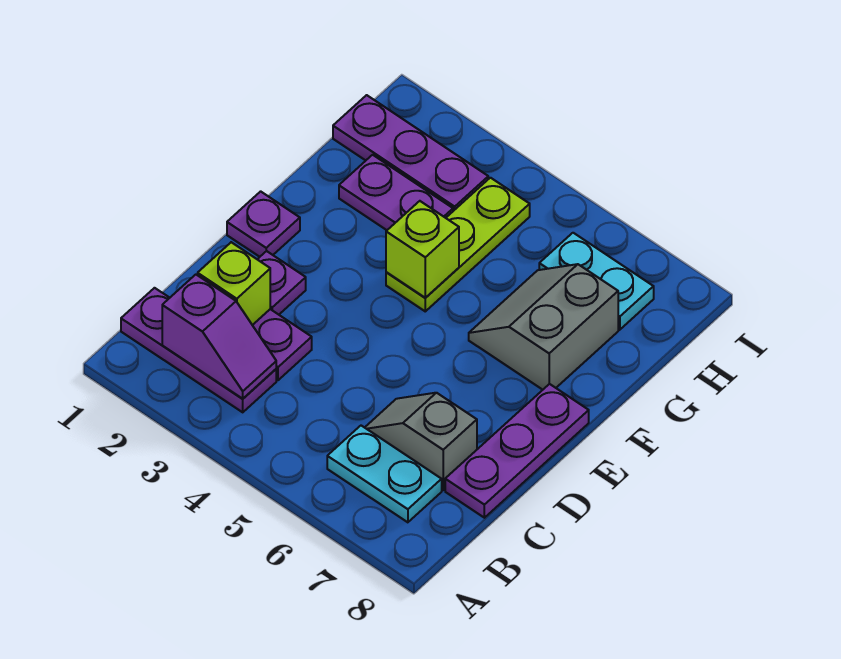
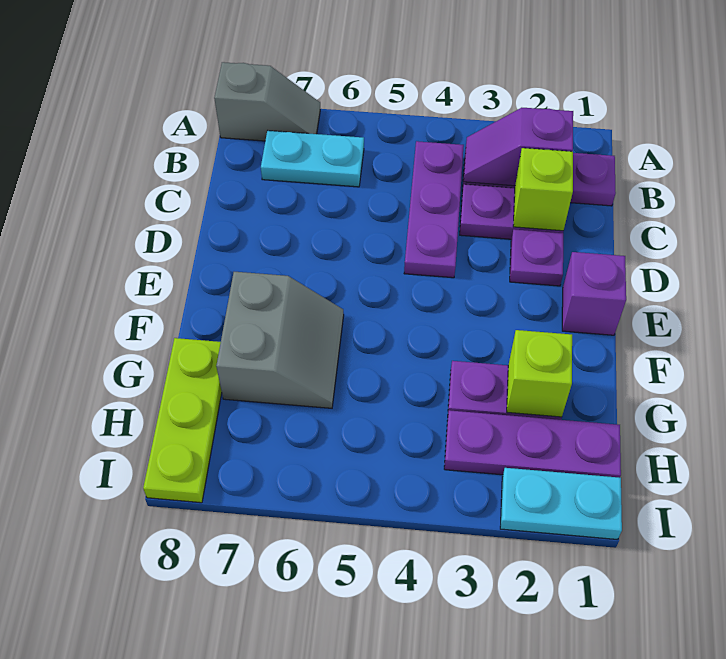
grey slope C6:C7 level 1 top 7 -> grey slope A7:A8 level 1 top 8
purple plate C8:E8 level 1 -> purple plate B4:D4 level 1
purple plate E1 level 1 -> purple brick E1 level 1
lime plate F4:H4 level 1 -> lime plate G8:I8 level 1
lime brick F4 level 2 -> lime brick G2 level 2
cyan plate H6:H7 level 1 -> cyan plate I1:I2 level 1

